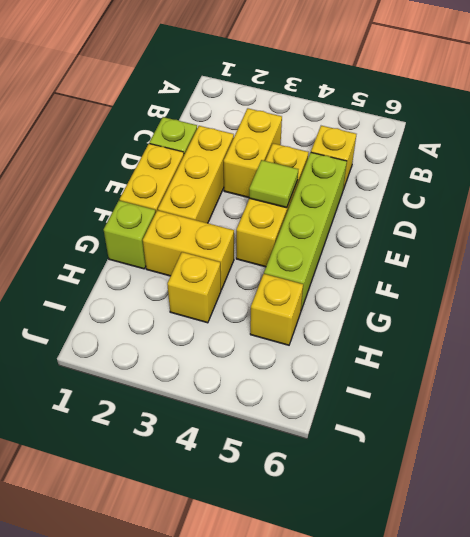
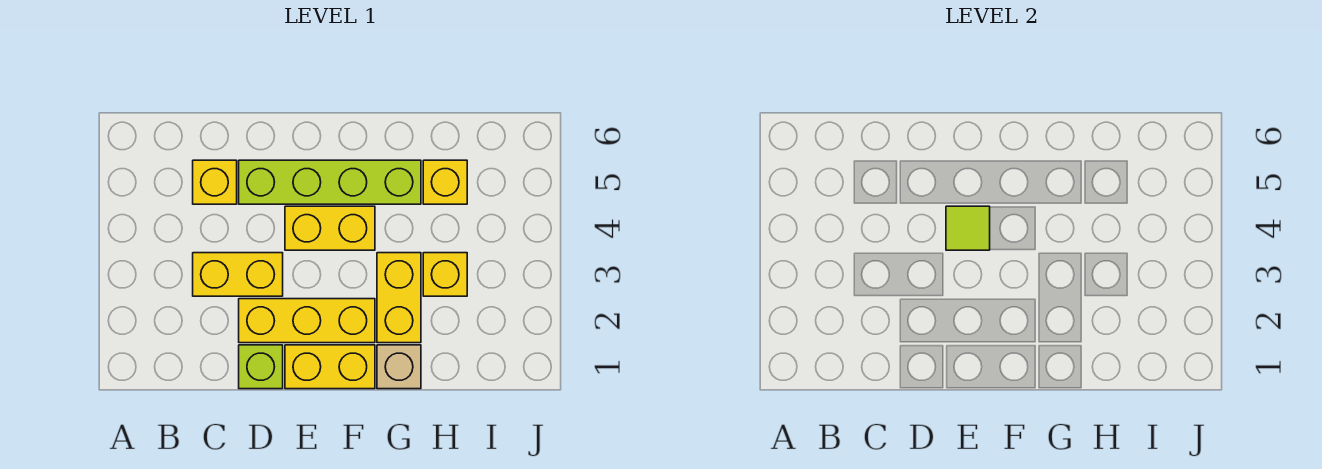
yellow brick D4:F4 level 1 -> yellow brick E4:F4 level 1
lime brick G1 level 1 -> tan brick G1 level 1

